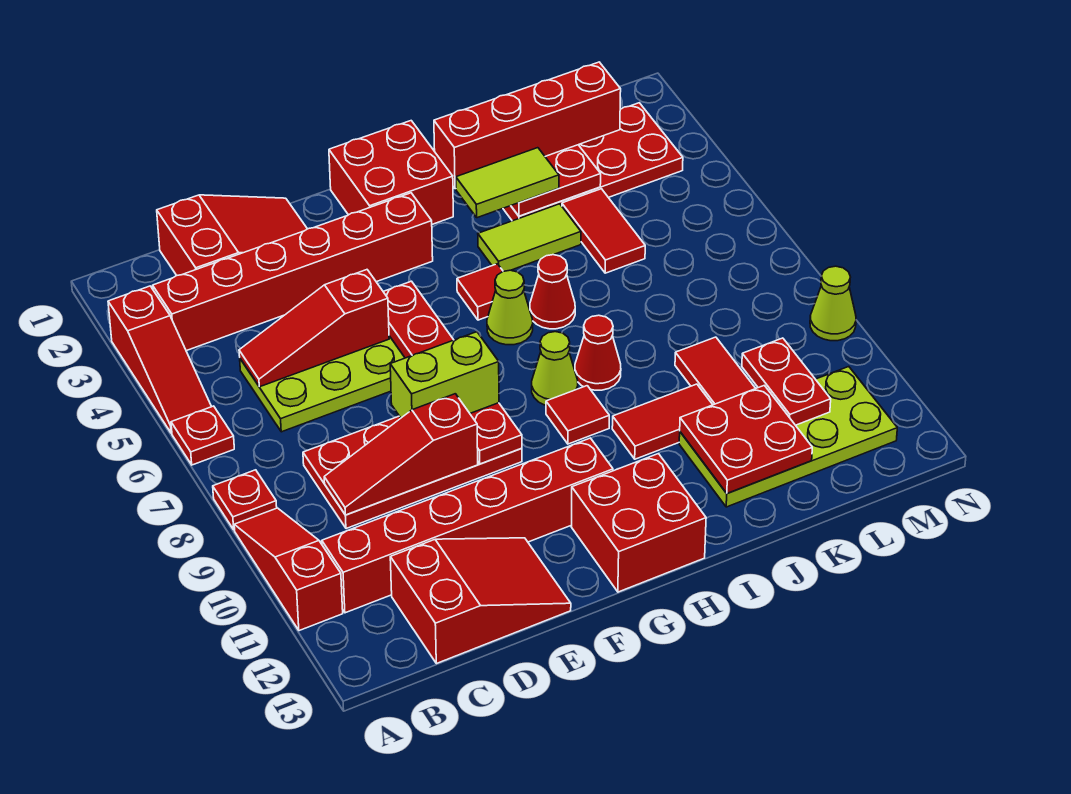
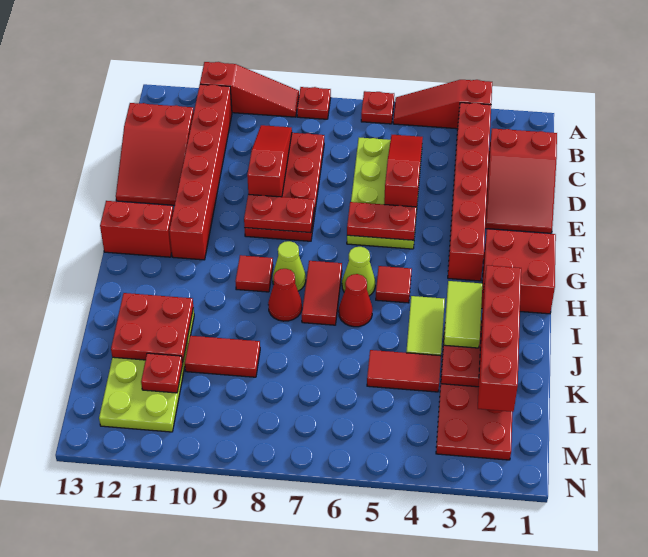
lime brick E8:F8 level 3 -> none
red brick G12:H13 level 1 -> red brick G12:G13 level 1
red tile I10:J10 level 1 -> red tile H7:I7 level 1
red plate L10:L11 level 2 -> red plate L11 level 2
lime cone N9 level 1 -> none

